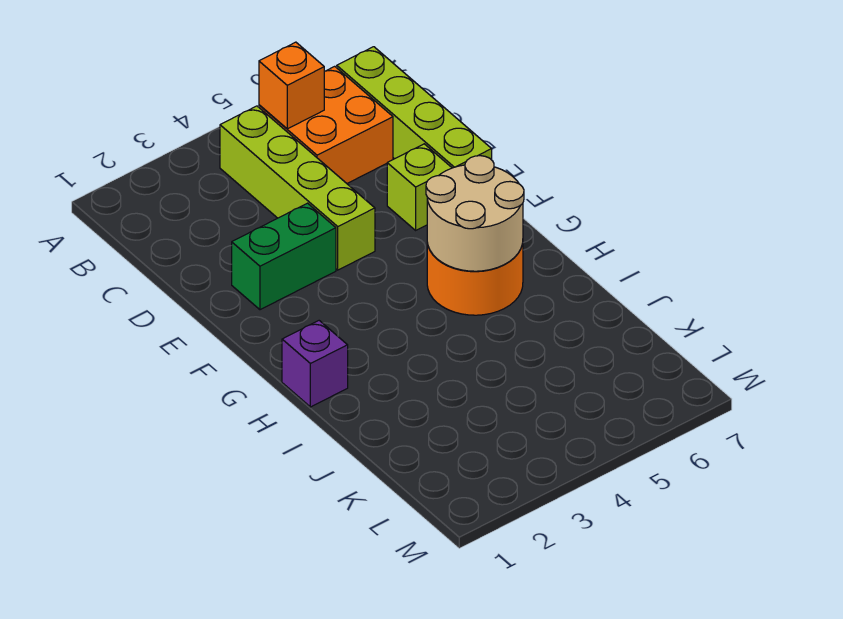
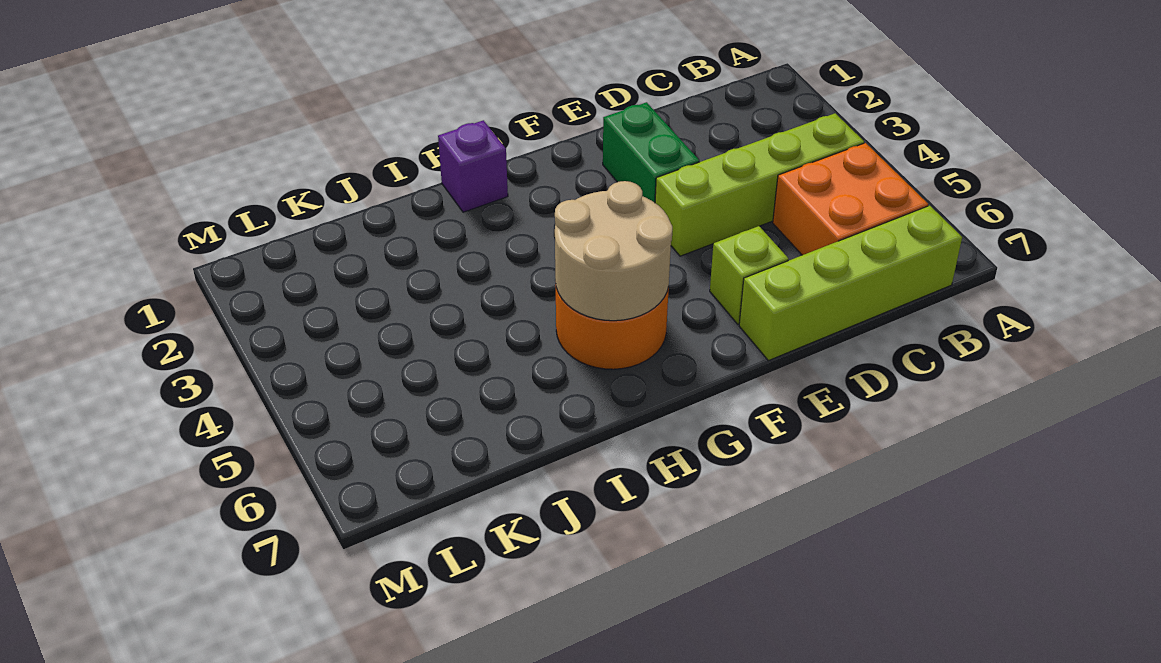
orange brick B5 level 2 -> none

